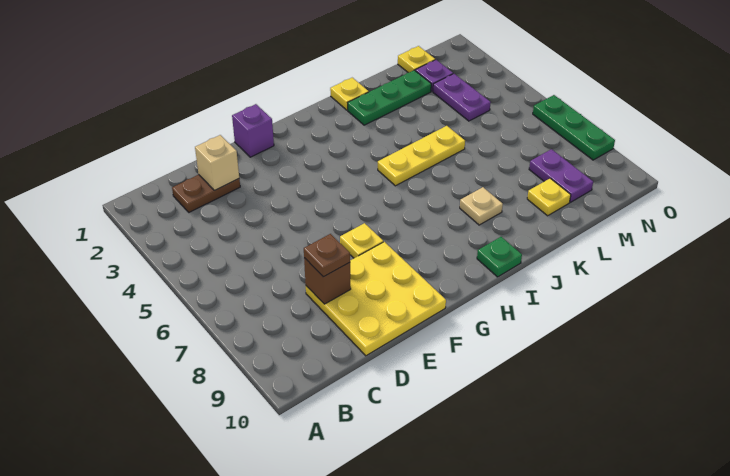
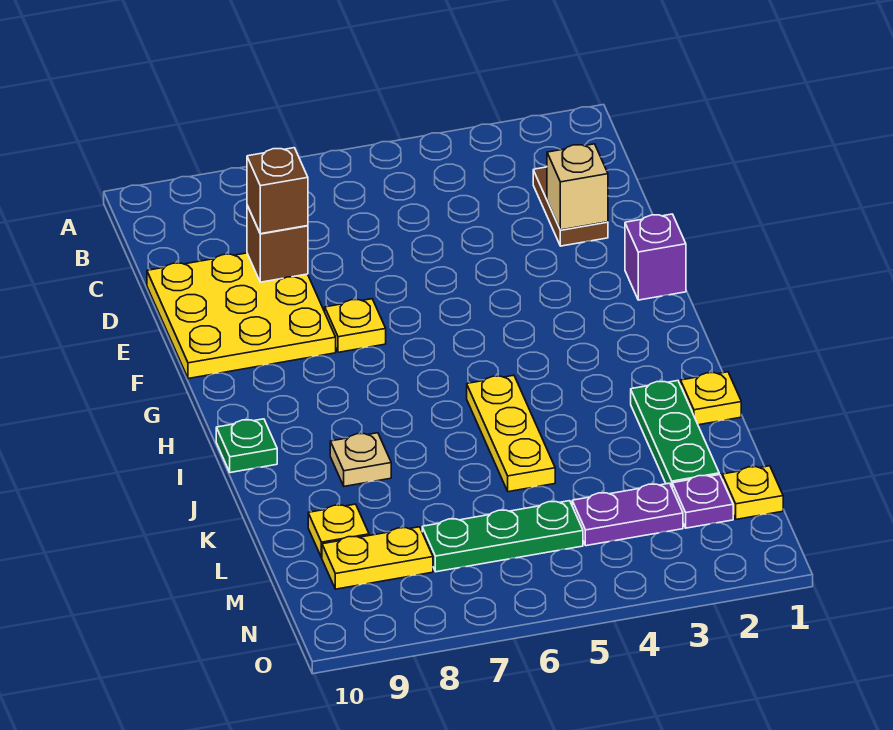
brown plate D8 level 3 -> brown brick D8 level 3
purple plate M8:M9 level 1 -> yellow plate M8:M9 level 1
green plate O6:O8 level 1 -> green plate M5:M7 level 1

